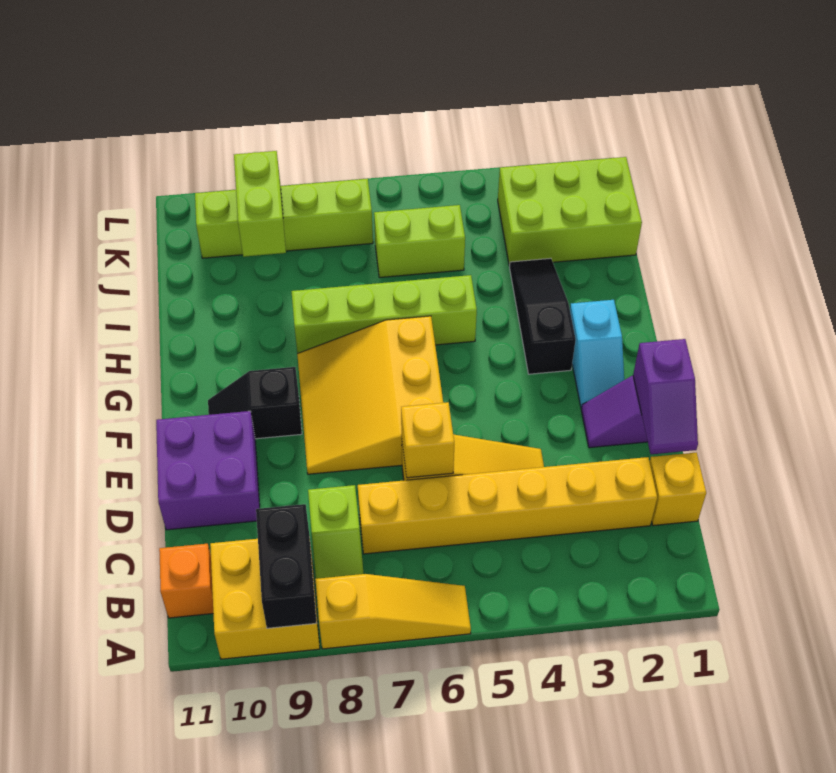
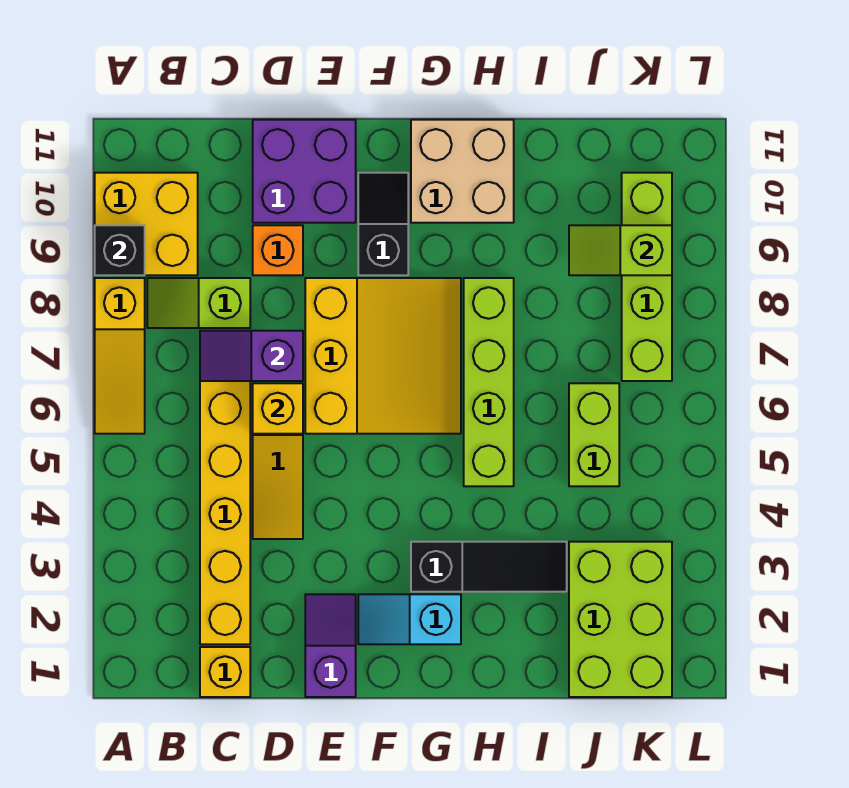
black brick A9:B9 level 2 -> black brick A9 level 2
orange brick B11 level 1 -> orange brick D9 level 1
purple slope D1:E1 level 2 top E -> purple slope C7:D7 level 2 top D
yellow slope E6:G8 level 1 top 6 -> yellow slope E6:G8 level 1 top E
none -> tan brick G10:H11 level 1
lime brick J9:K9 level 2 -> lime slope J9:K9 level 2 top K

